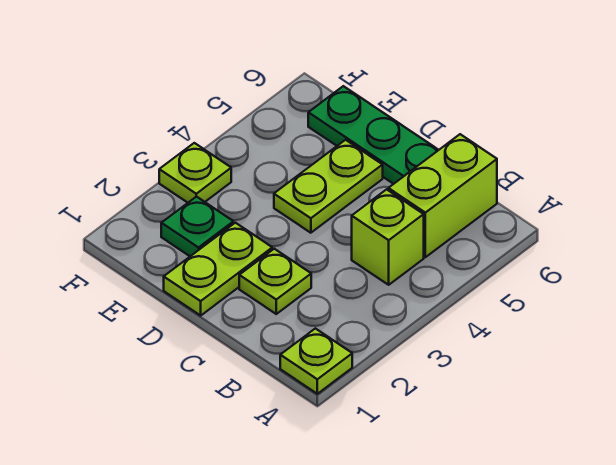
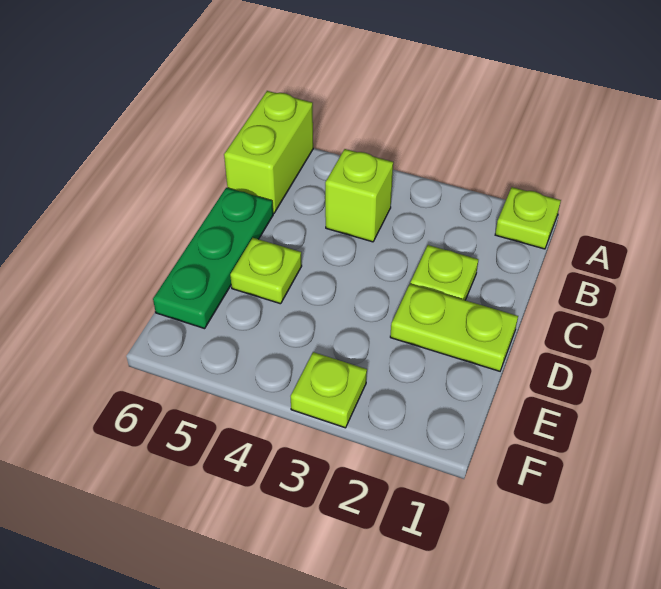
lime brick B5:B6 level 1 -> lime brick A6:B6 level 1
lime plate D4:D5 level 1 -> lime plate D5 level 1
green plate E2 level 1 -> none

